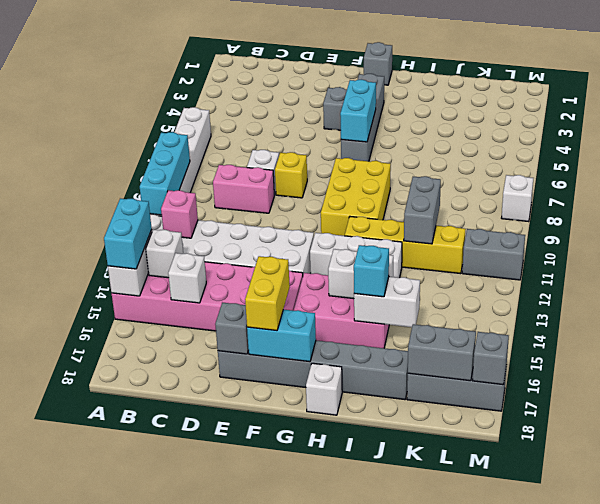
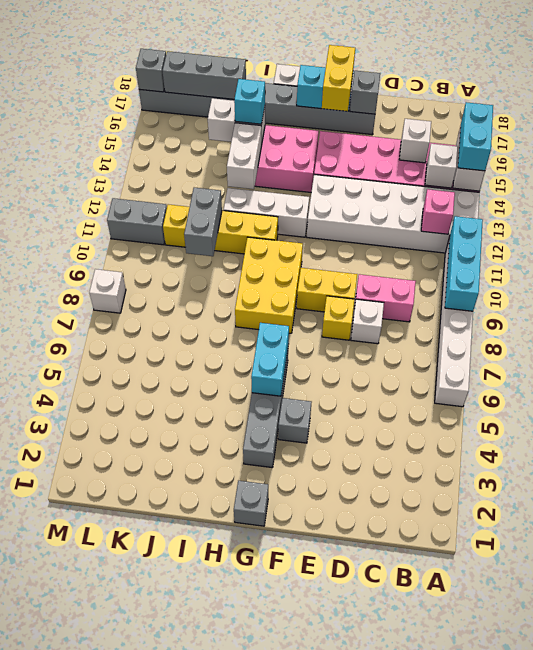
none -> yellow brick E9:F9 level 1
white brick H14:I14 level 2 -> white brick I13:I14 level 2
grey brick K17:L17 level 2 -> grey brick J17:L17 level 2

